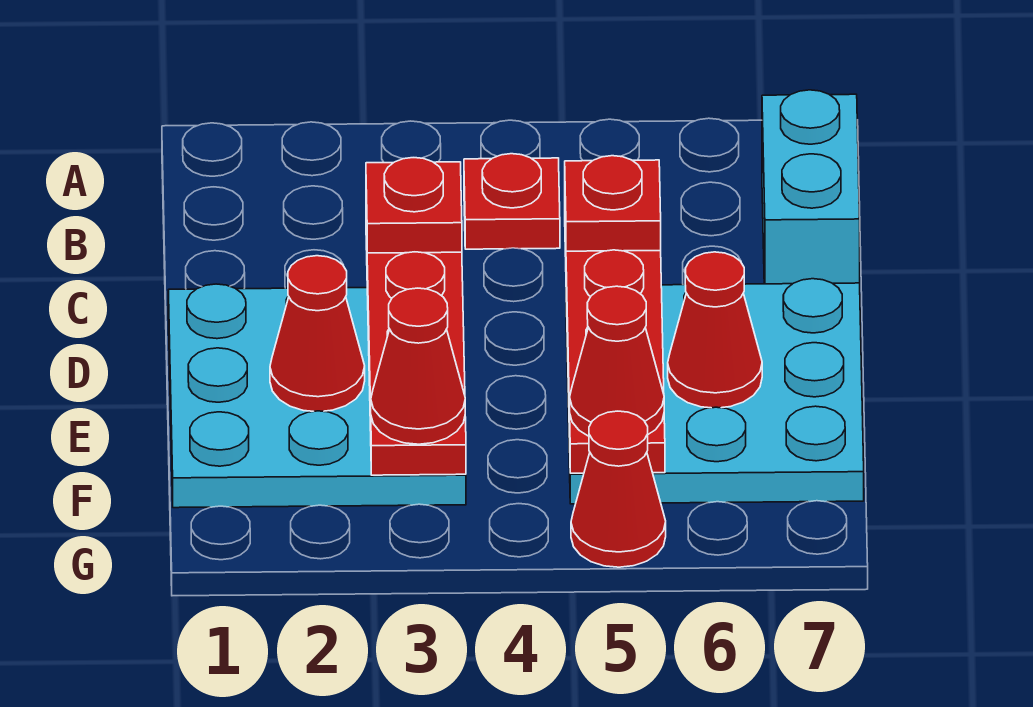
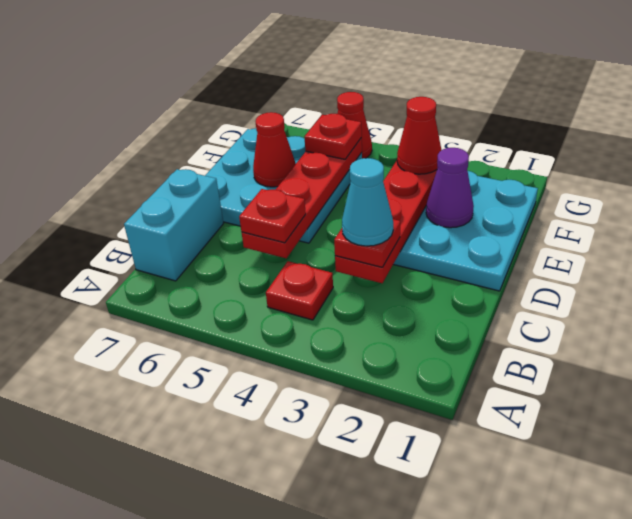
none -> cyan cone C3 level 4
red cone E2 level 2 -> purple cone E2 level 2
red cone F5 level 3 -> red plate F5 level 3

